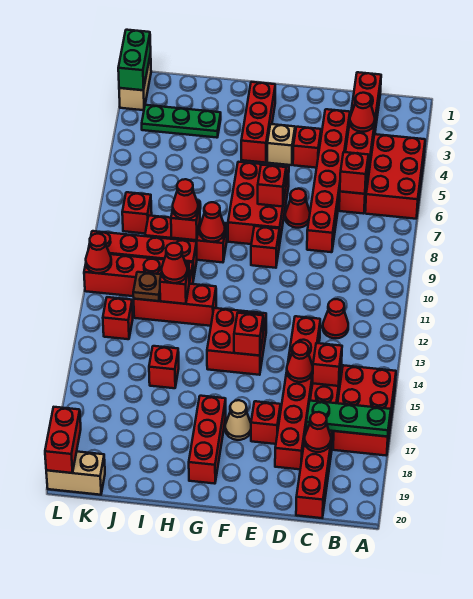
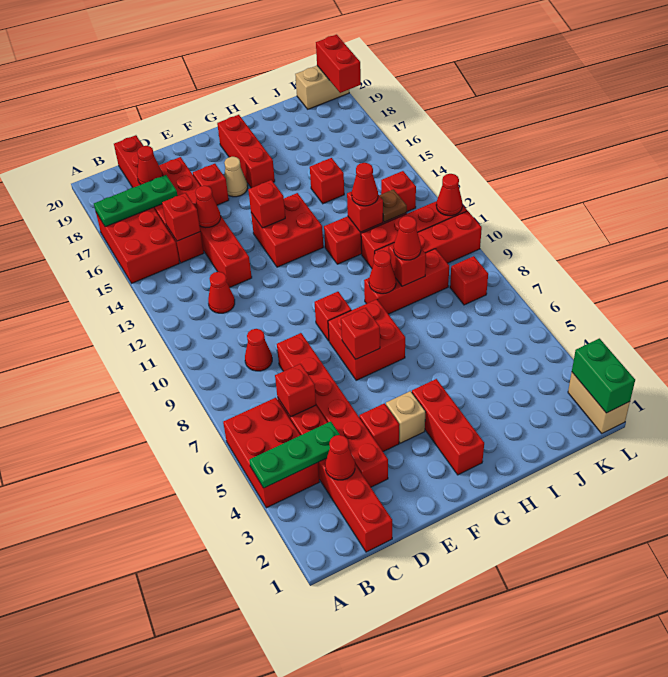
red cone E7 level 1 -> red cone C9 level 1
red brick F6:G8 level 1 -> red brick F7:G8 level 1
green plate I3:K3 level 1 -> green plate A4:C4 level 2

